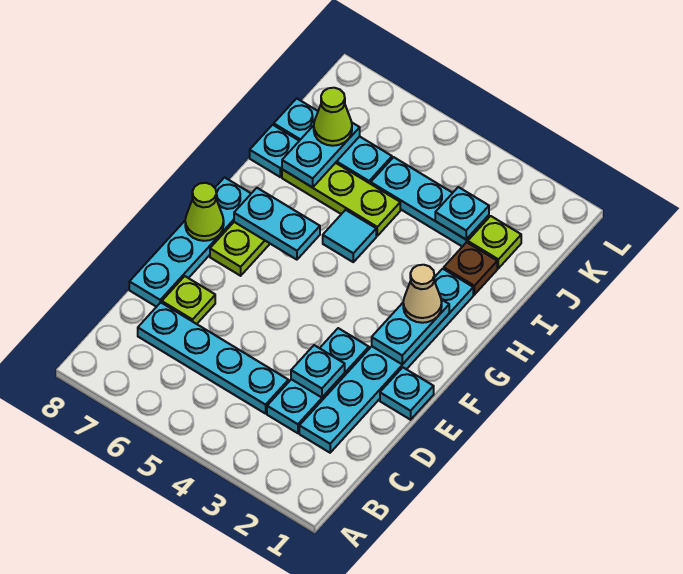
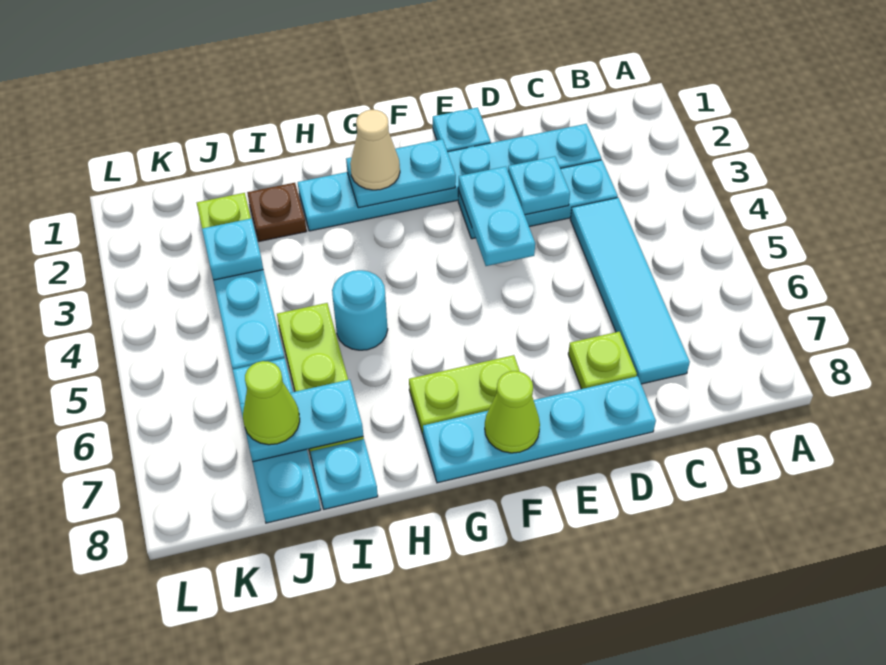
cyan plate C4:C7 level 1 -> cyan tile C4:C7 level 1
cyan plate G6:G7 level 2 -> cyan plate E3:E4 level 2
cyan tile H5 level 1 -> cyan round brick H5 level 1

